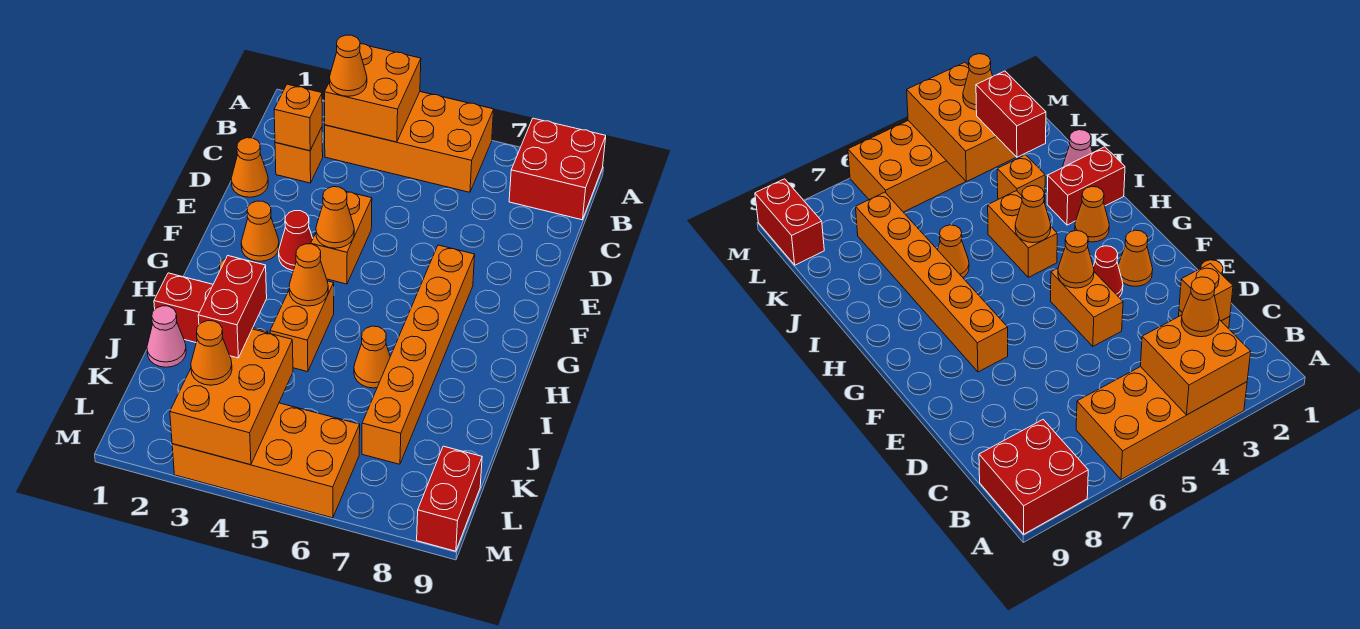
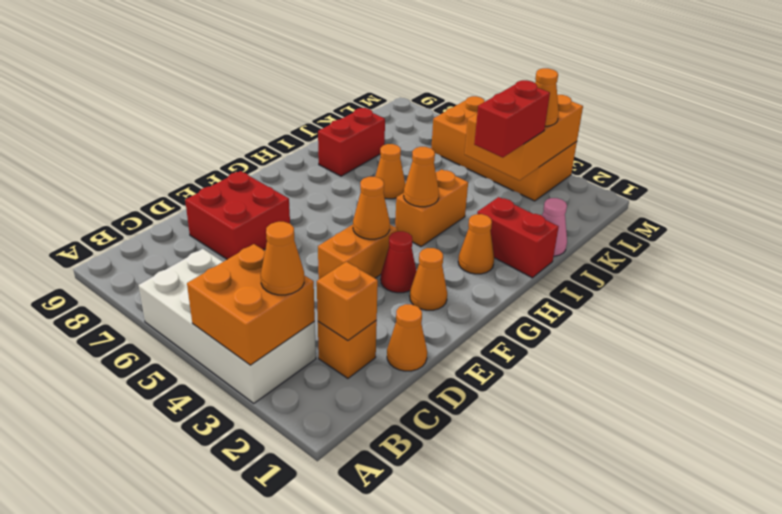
orange brick A3:B6 level 1 -> white brick A3:B6 level 1
red brick A8:B9 level 1 -> red brick D7:E8 level 1
orange brick F7:K7 level 1 -> none
orange brick J3 level 1 -> none
red brick L9:M9 level 1 -> red brick I8:J8 level 1

